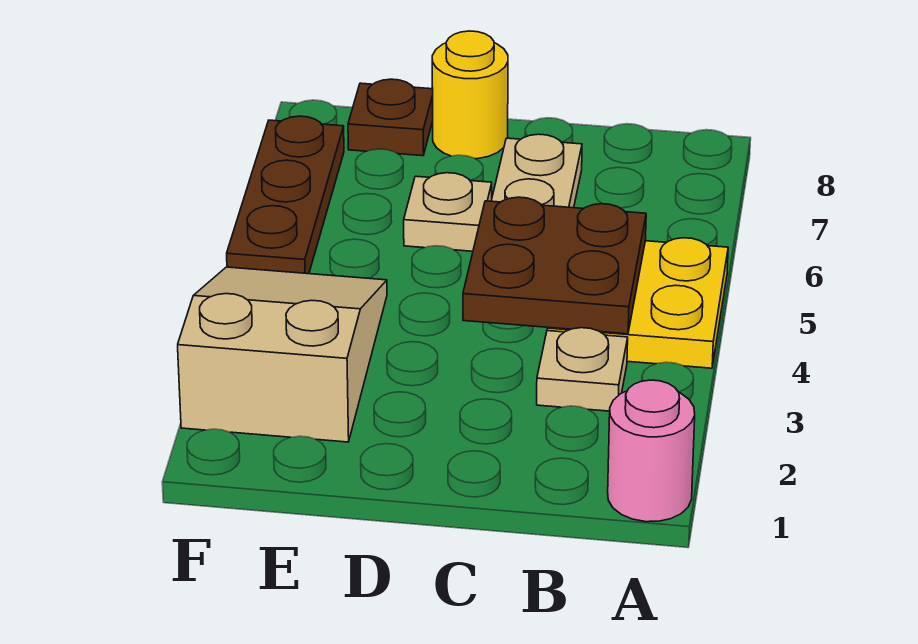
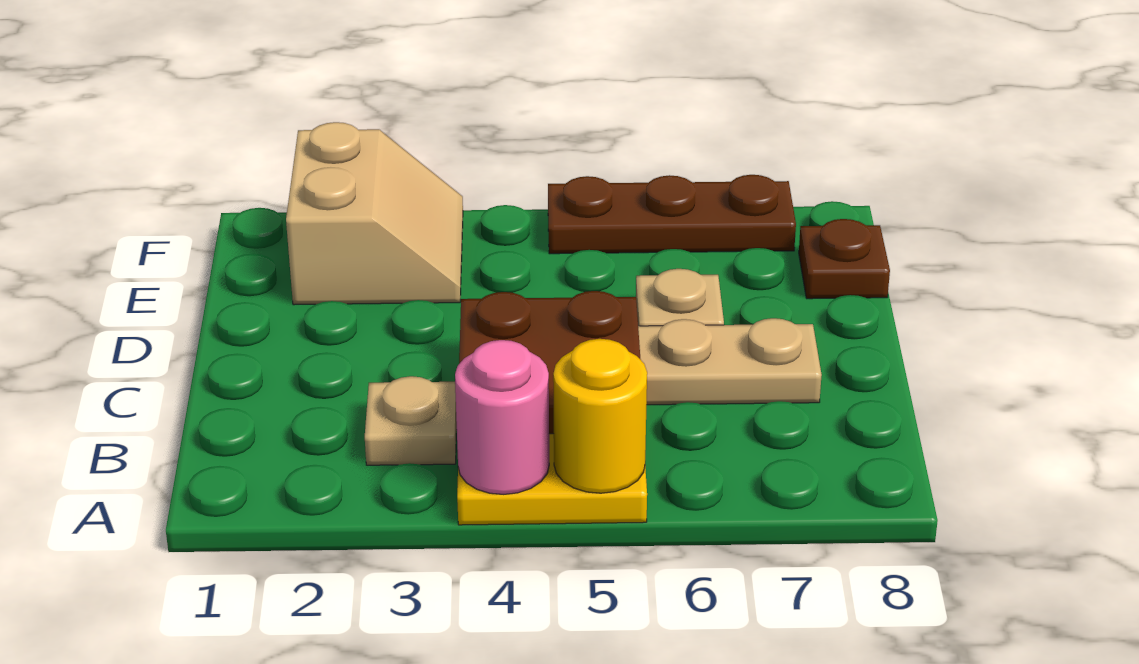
pink round brick A1 level 1 -> pink round brick A4 level 2
yellow round brick D8 level 1 -> yellow round brick A5 level 2
tan slope E2:F4 level 1 top 2 -> tan slope E2:F3 level 1 top 2

